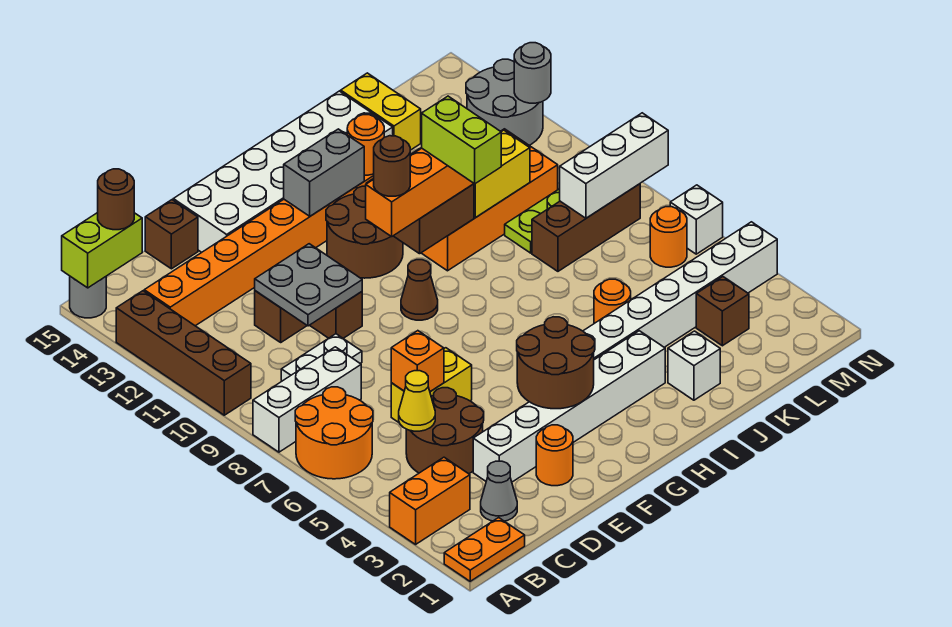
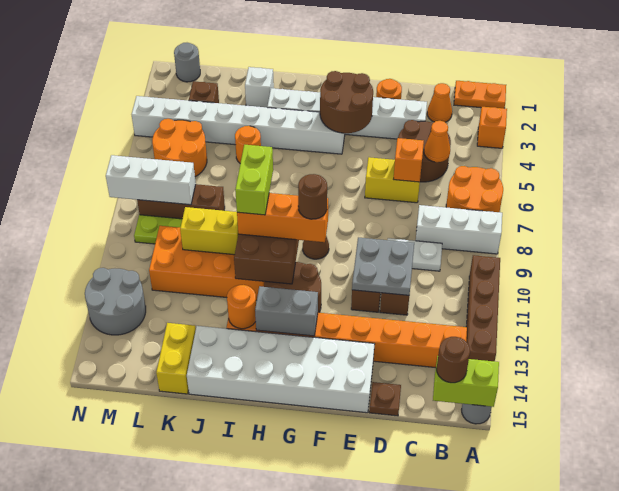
orange brick A3:B3 level 1 -> orange brick A3 level 1
grey cone C2 level 1 -> orange cone C2 level 1
yellow cone C5 level 2 -> orange cone C5 level 2
brown brick D15 level 1 -> brown plate D15 level 1
orange round brick M6 level 1 -> orange round brick L5:M6 level 1
white brick N6 level 1 -> none
grey round brick N12 level 2 -> grey round brick M1 level 1

